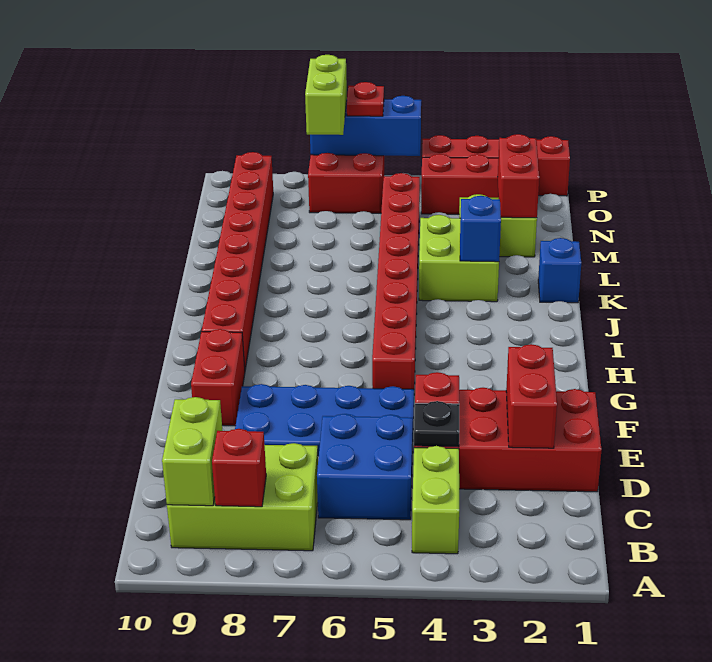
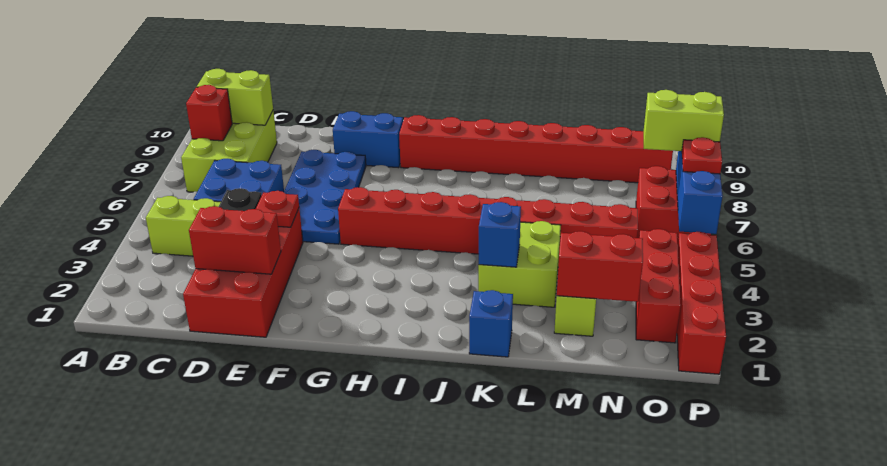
red brick F9:G9 level 1 -> blue brick F9:G9 level 1

